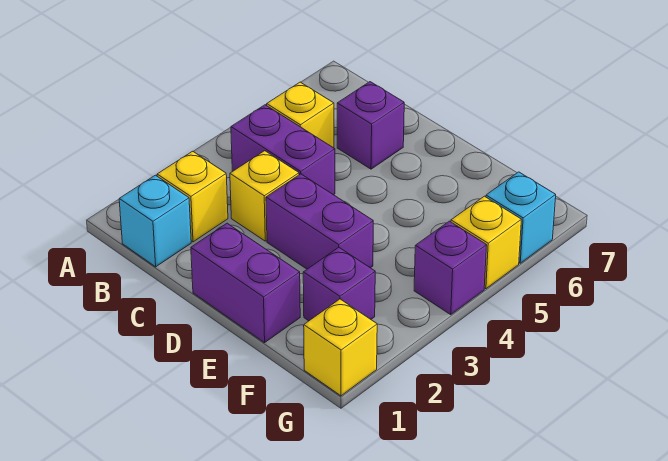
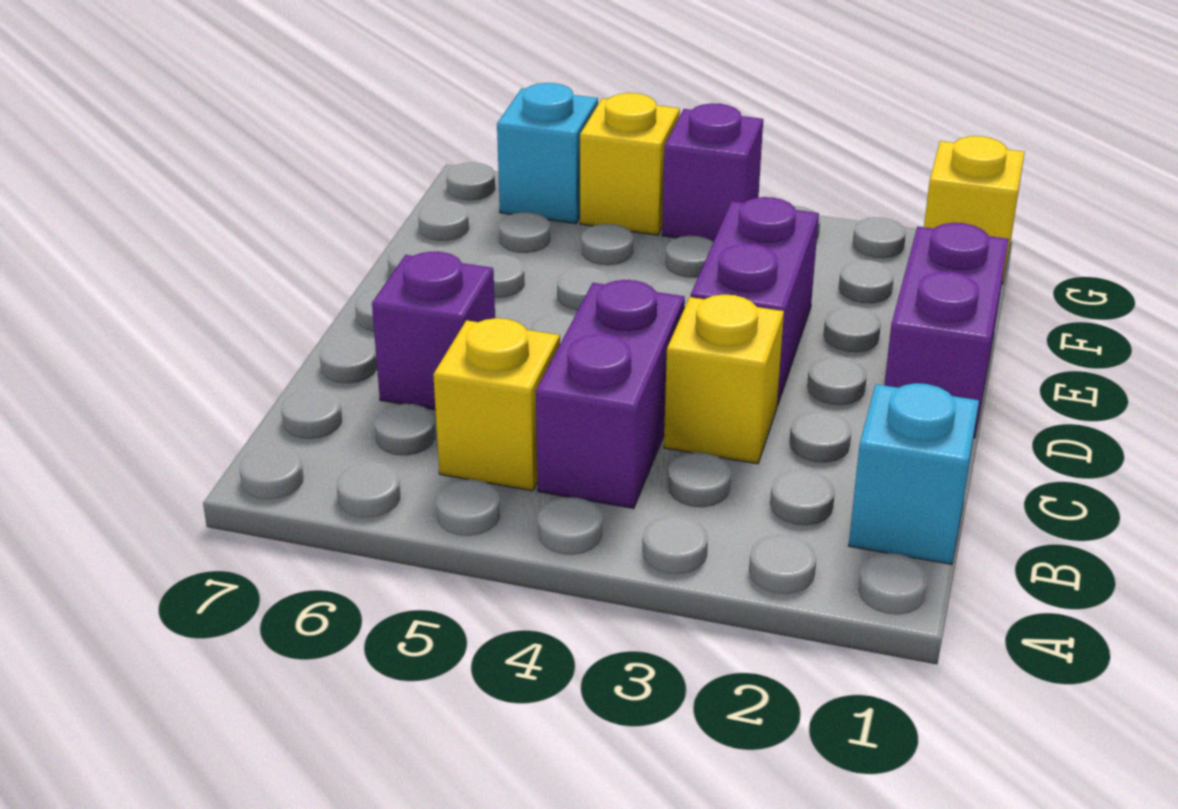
yellow brick B2 level 1 -> none
purple brick F2 level 1 -> none

